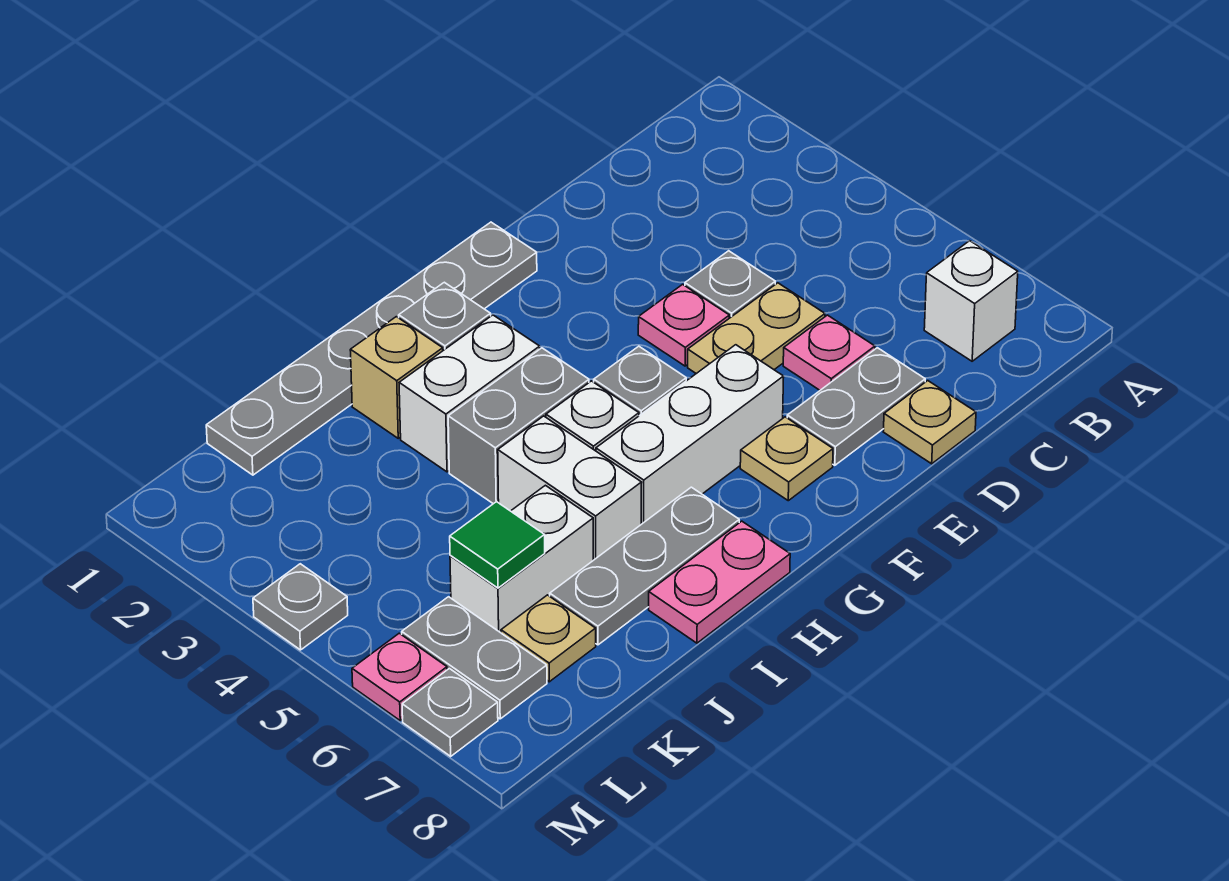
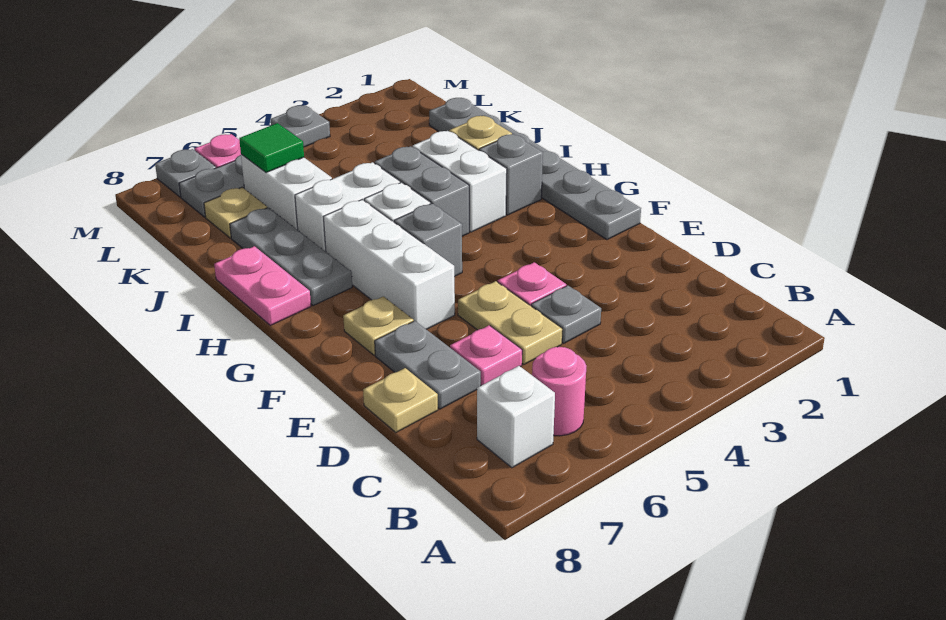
none -> pink round brick B6 level 1

